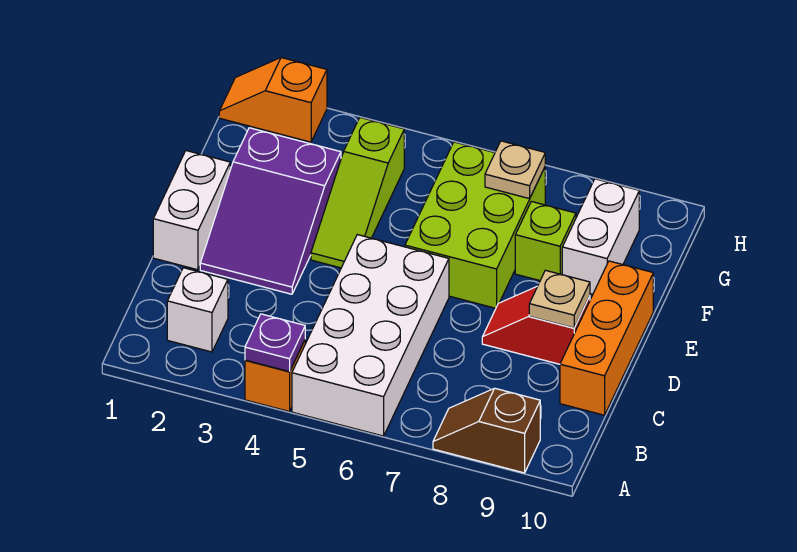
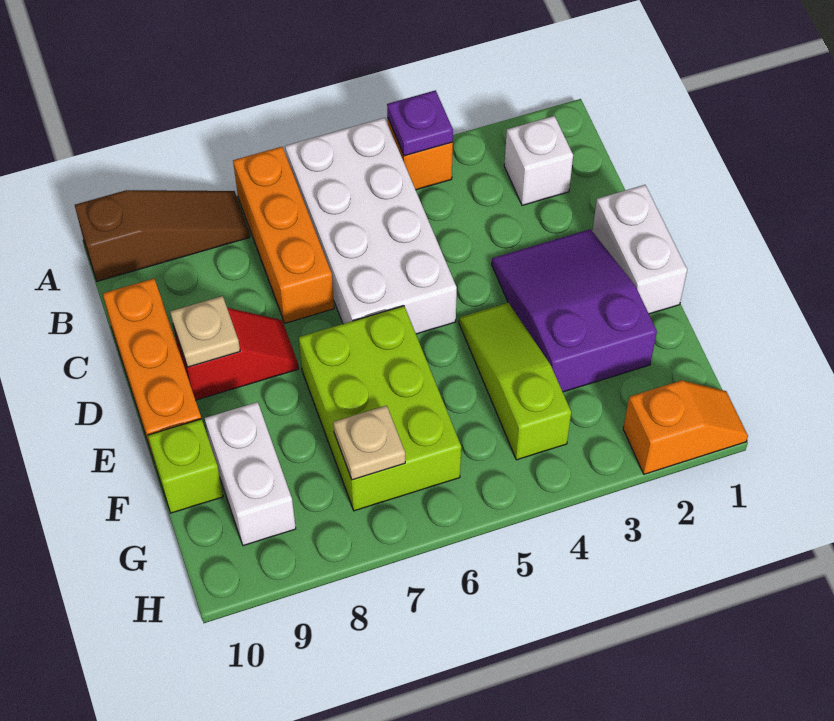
none -> orange brick A7:C7 level 1
brown slope A8:A9 level 1 top 9 -> brown slope A8:A10 level 1 top 10
lime brick F8 level 1 -> lime brick F10 level 1

